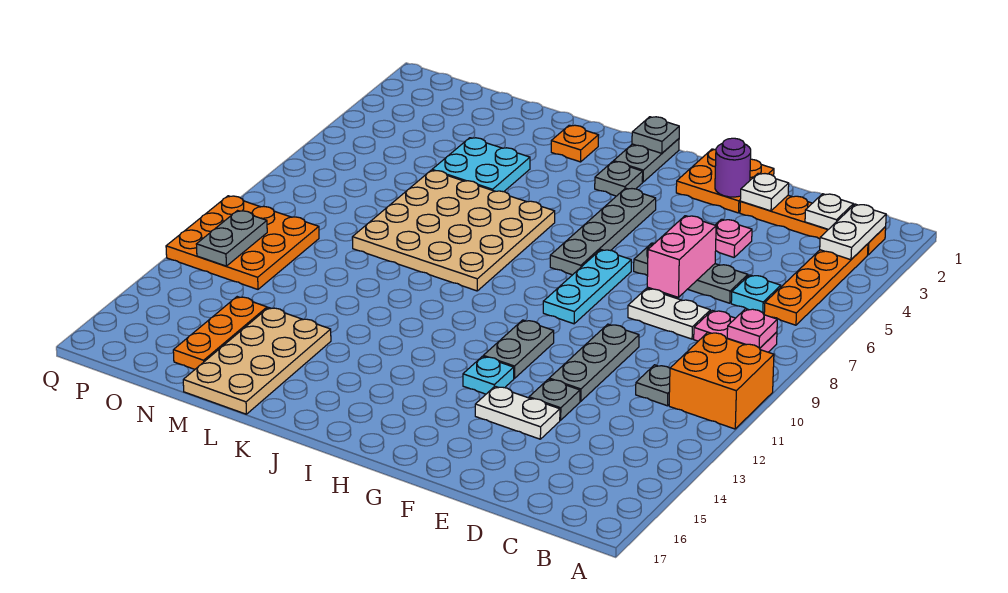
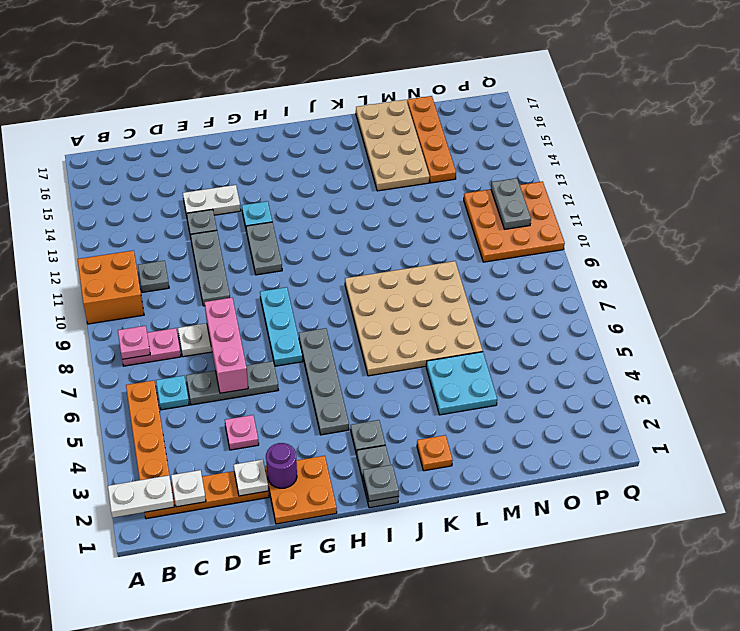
white plate B2:B3 level 2 -> white plate A2:B2 level 2
pink brick E6:E7 level 2 -> pink brick E6:E8 level 2
orange plate N14:N16 level 1 -> orange plate N14:N17 level 1

